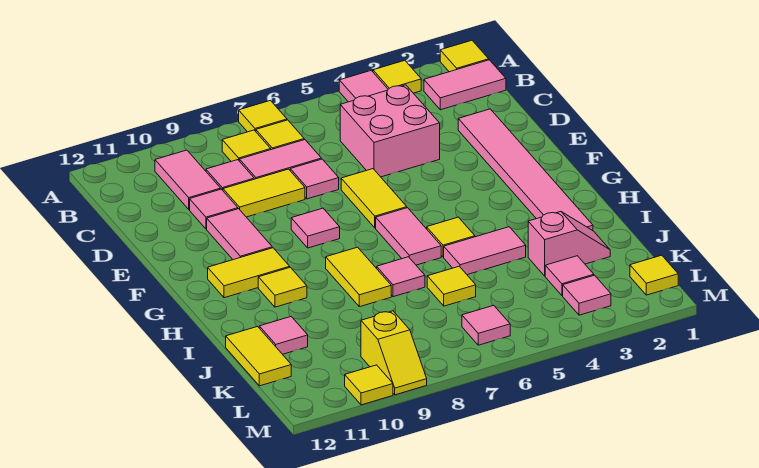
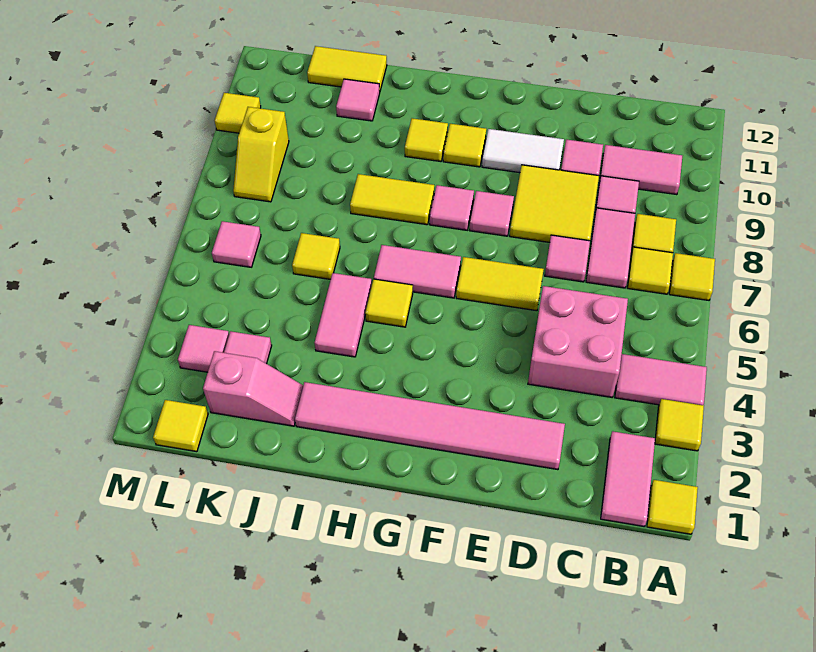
yellow tile D8:D9 level 1 -> yellow tile D8:E9 level 1
pink tile E10:F10 level 1 -> white tile E10:F10 level 1
yellow tile G10:G11 level 1 -> yellow tile G10 level 1
pink tile I7 level 1 -> pink tile G8 level 1
pink slope J2:J3 level 1 top 3 -> pink slope J2:K2 level 1 top K
yellow slope L9:M9 level 1 top L -> yellow slope L8:L9 level 1 top 9

